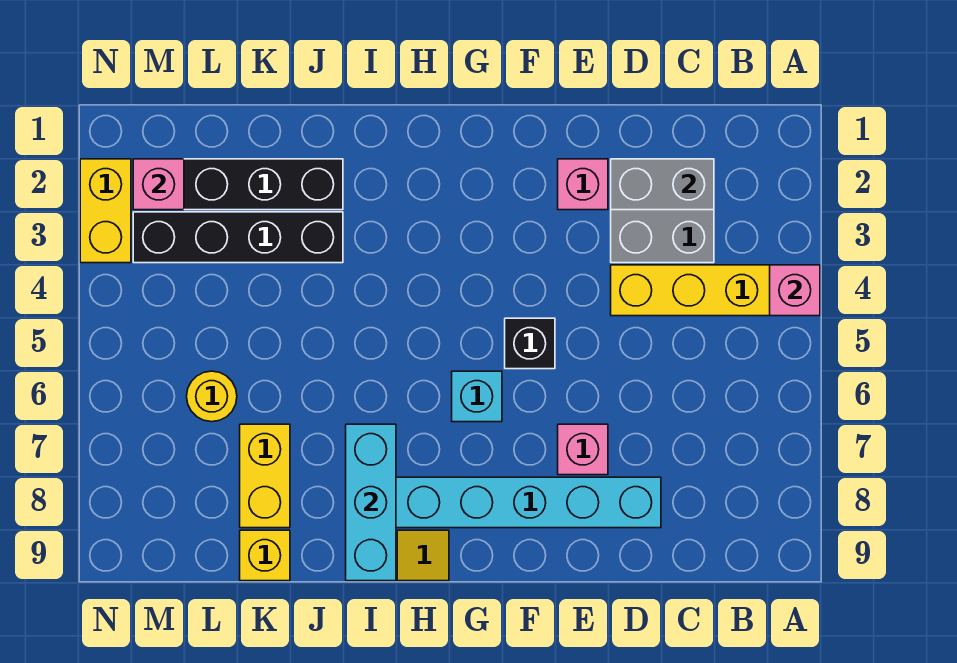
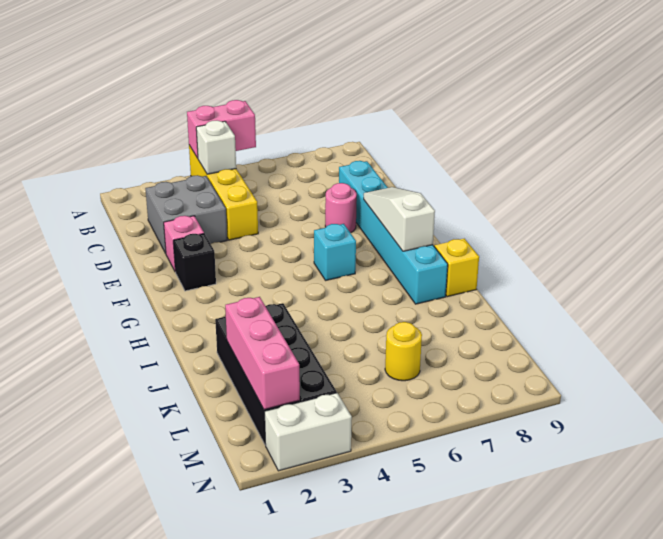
pink brick A4 level 2 -> pink brick A4:A5 level 2
none -> white brick B4 level 2
grey brick C2:D2 level 2 -> none
pink brick E7 level 1 -> pink round brick E7 level 1
black brick F5 level 1 -> black brick F2 level 1
none -> white slope F8:H8 level 2 top H
cyan brick I7:I9 level 2 -> none
yellow brick K7:K8 level 1 -> none
yellow brick K9 level 1 -> none
pink brick M2 level 2 -> pink brick K2:M2 level 2
yellow brick N2:N3 level 1 -> white brick N2:N3 level 1

